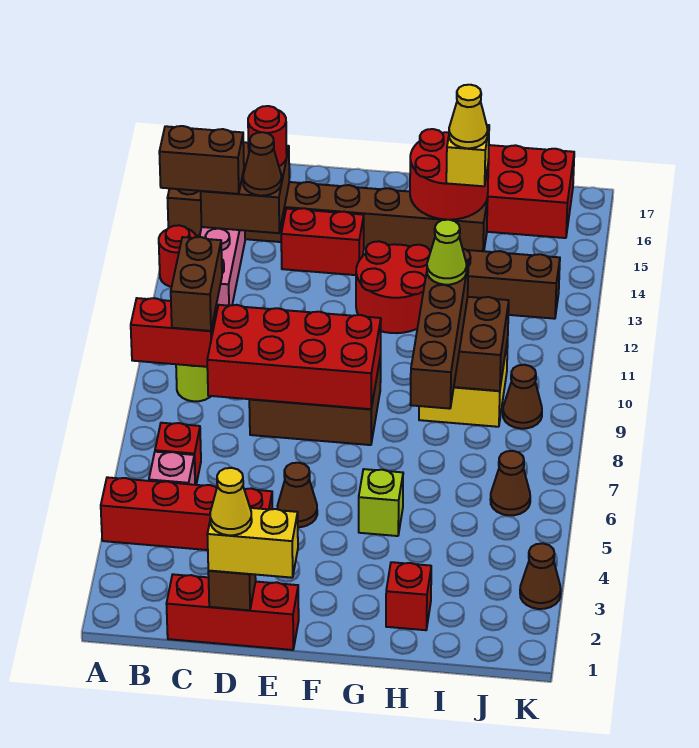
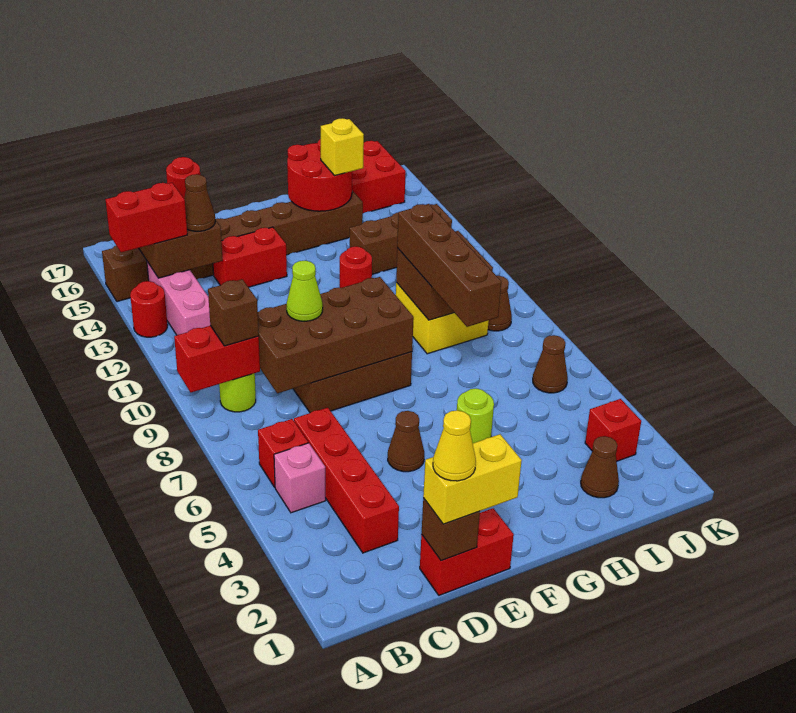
red brick A4:D4 level 1 -> red brick C3:C6 level 1
brown brick A14:B14 level 3 -> red brick A14:B14 level 3
brown brick B9:B10 level 3 -> brown brick B9 level 3
red brick C1:E1 level 1 -> red brick D1:E1 level 1
red brick C8:F9 level 2 -> brown brick C8:F9 level 2
red round brick F12:G13 level 1 -> red round brick G12 level 1
lime brick G5 level 1 -> lime round brick G5 level 1
red brick H2 level 1 -> red brick J3 level 1
lime cone H10 level 4 -> lime cone D9 level 3
yellow cone H15 level 4 -> none
brown cone K3 level 1 -> brown cone I2 level 1

